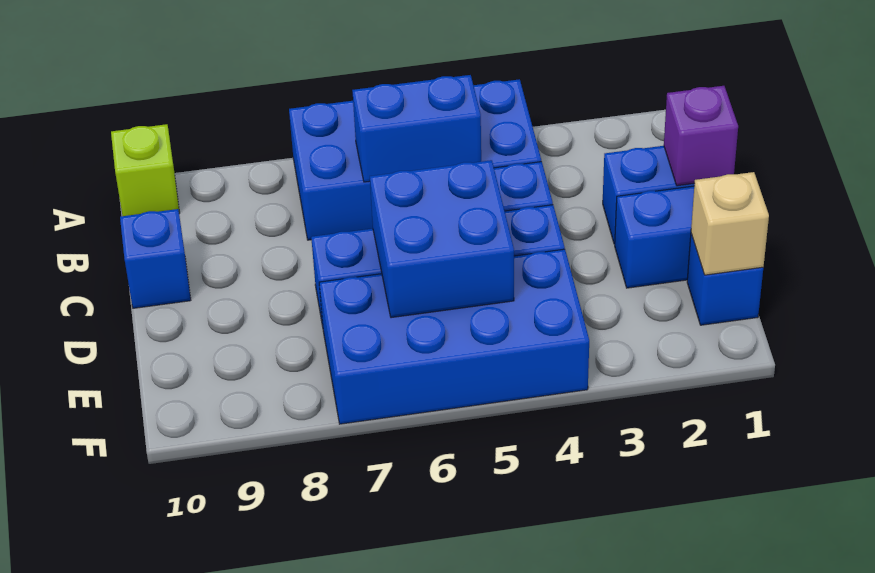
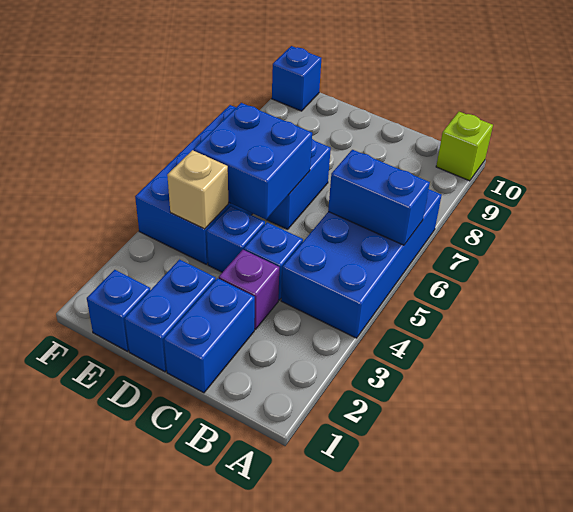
blue brick B5:B6 level 2 -> blue brick A6:B6 level 2
purple brick C1 level 2 -> purple brick C3 level 1
blue brick C10 level 1 -> blue brick F10 level 1
tan brick E1 level 2 -> tan brick E4 level 2

